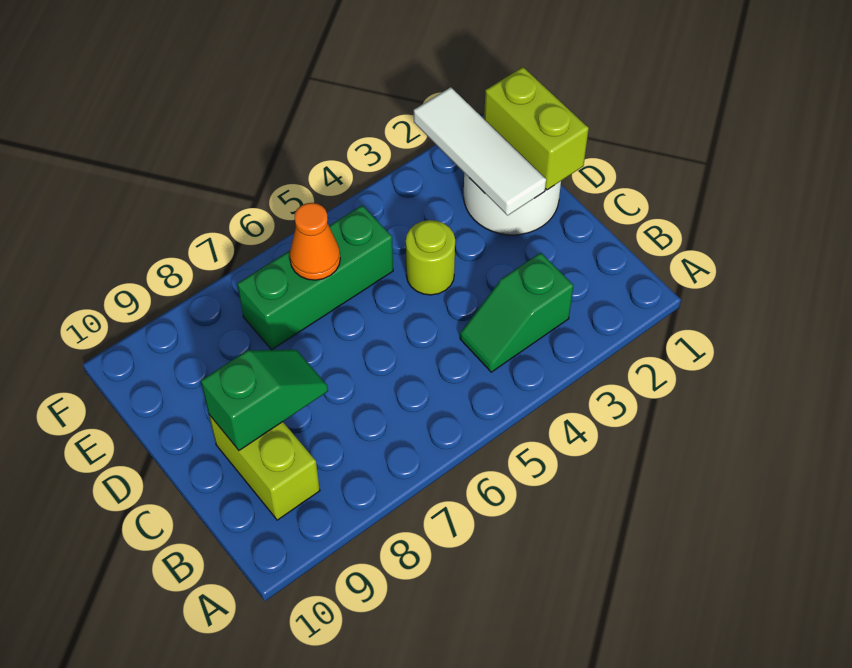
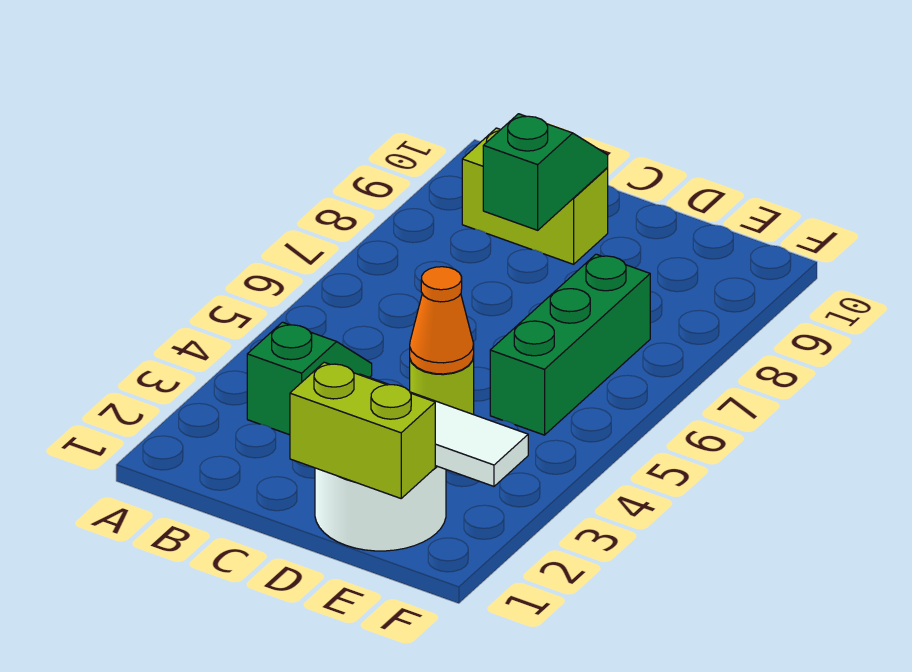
green slope C8:C9 level 2 top 9 -> green slope C8:C9 level 2 top 8
orange cone E6 level 2 -> orange cone D4 level 2

